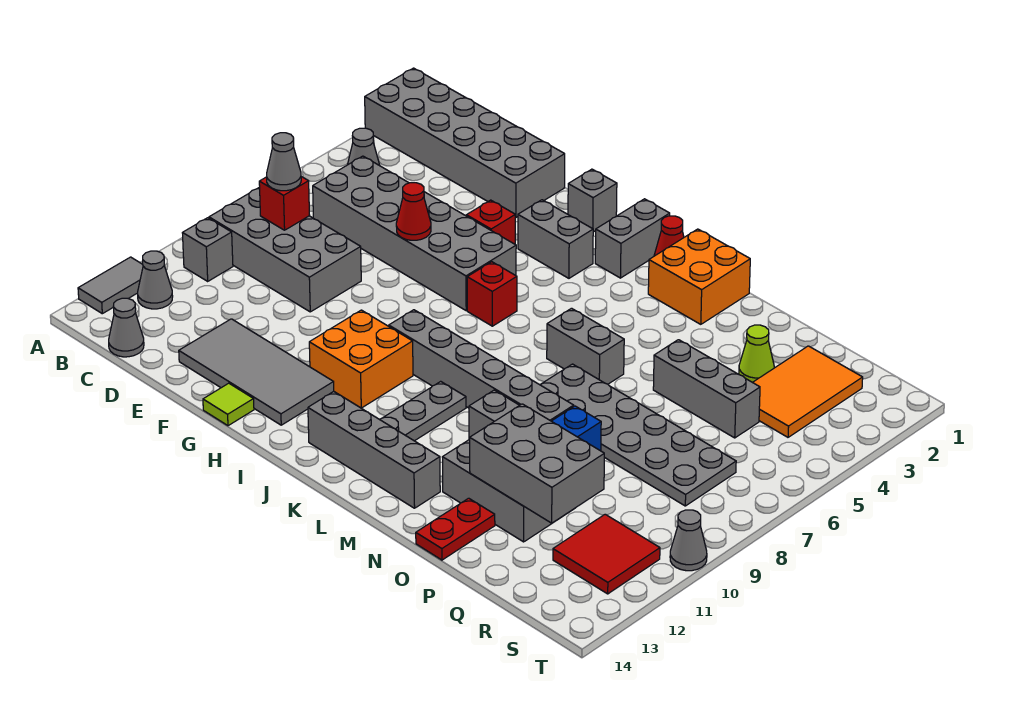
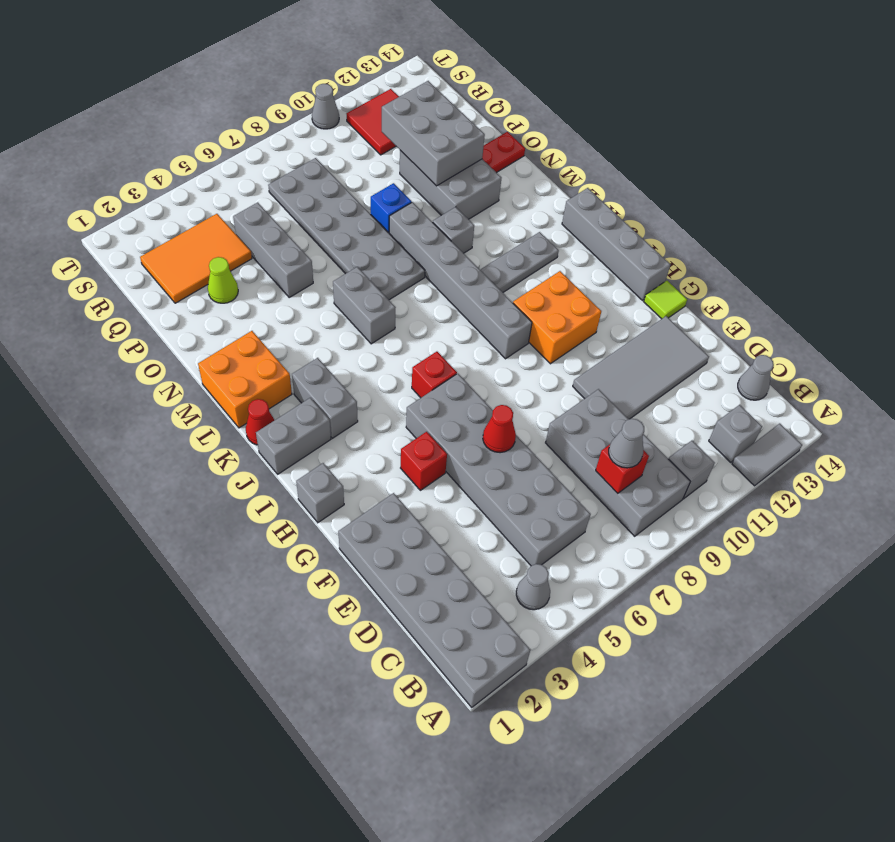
grey cone B12 level 1 -> grey brick B12 level 1
grey tile E12:H13 level 1 -> grey tile E10:F13 level 1
grey brick H3:I3 level 1 -> grey brick J3:K3 level 1
grey brick J13:M13 level 1 -> grey brick H14:K14 level 1

